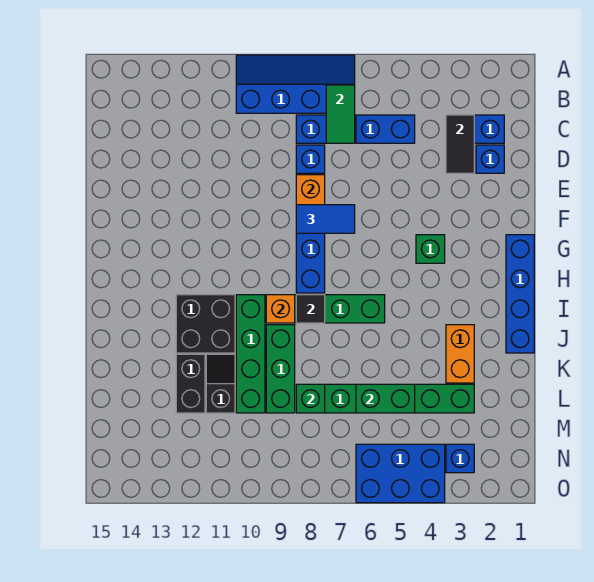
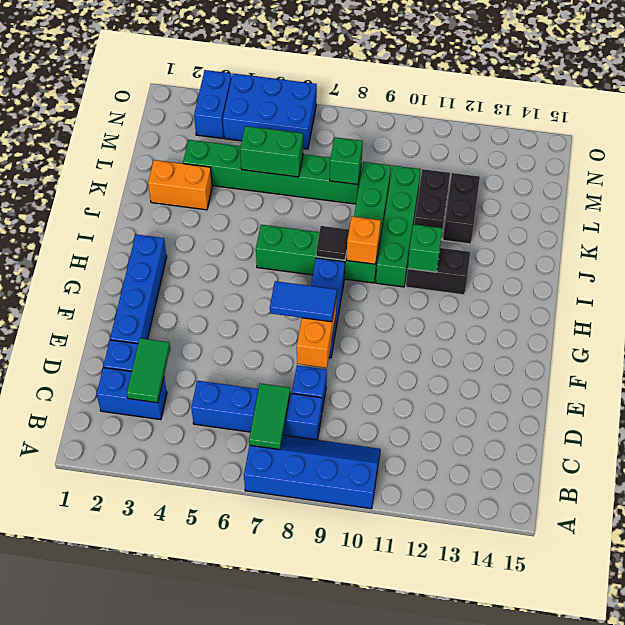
blue slope A7:B10 level 1 top B -> blue slope A7:B10 level 1 top A
black tile C3:D3 level 2 -> green tile C3:D3 level 2
blue brick G1:J1 level 1 -> blue brick E2:H2 level 1
green brick G4 level 1 -> green brick I11 level 2
black brick I11:J12 level 1 -> black brick I11:I12 level 1
orange brick J3:K3 level 1 -> orange brick K2:K3 level 1
black slope K11:L11 level 1 top L -> black brick K11:L11 level 1
blue brick N3 level 1 -> blue brick N3:O3 level 1

